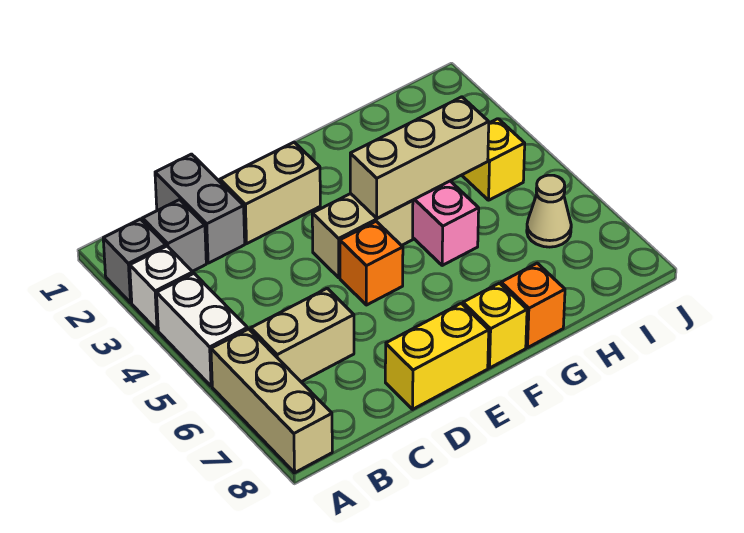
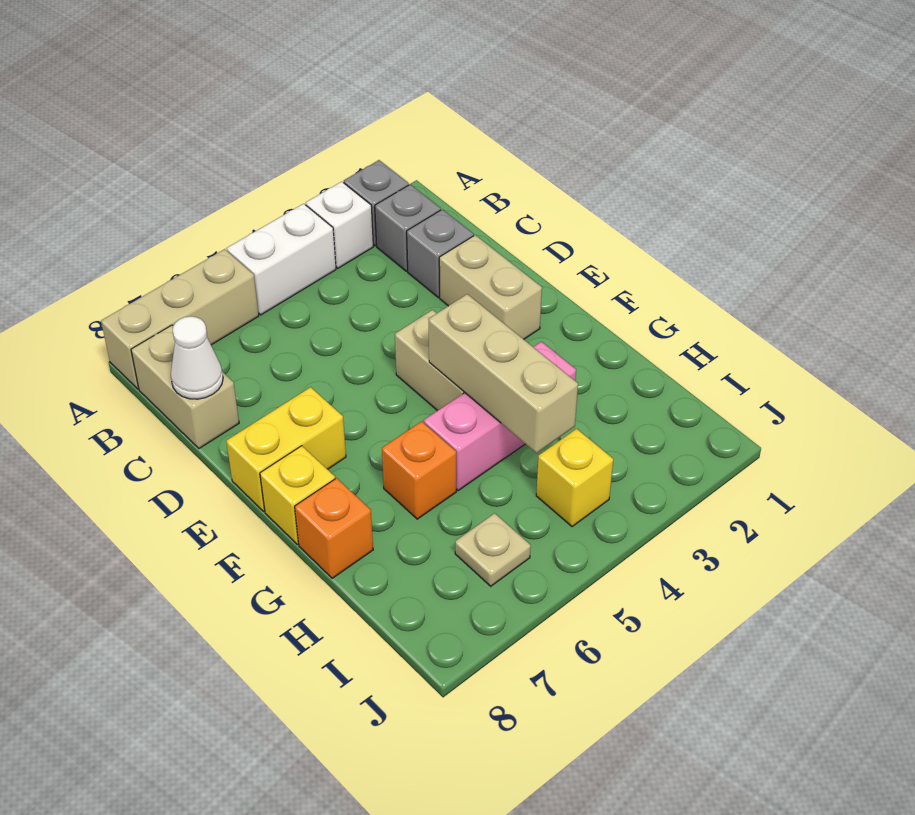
tan brick B6:C6 level 1 -> tan brick B8:C8 level 1
grey brick C1:C2 level 1 -> grey brick C2 level 1
none -> white cone C8 level 2
yellow brick D8:E8 level 1 -> yellow brick E7:E8 level 1
orange brick E5 level 1 -> orange brick G6 level 1
tan cone I6 level 1 -> tan plate I6 level 1

